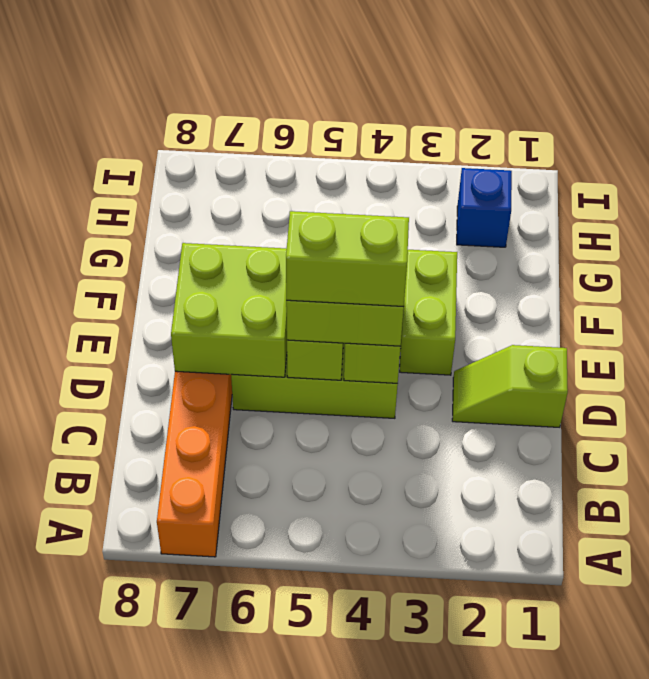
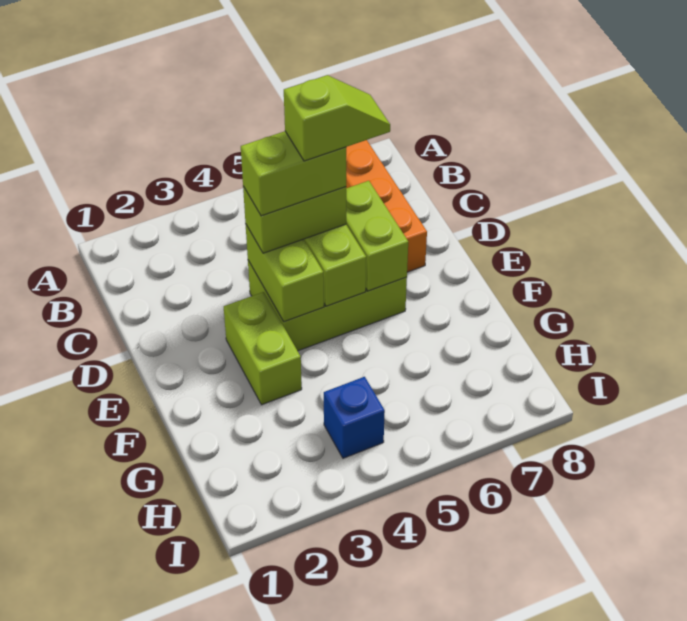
lime slope D1:D2 level 1 top 1 -> lime slope D5:D6 level 5 top 5
lime brick D6:E7 level 2 -> lime brick D6:E6 level 2
blue brick H2 level 1 -> blue brick H4 level 1

